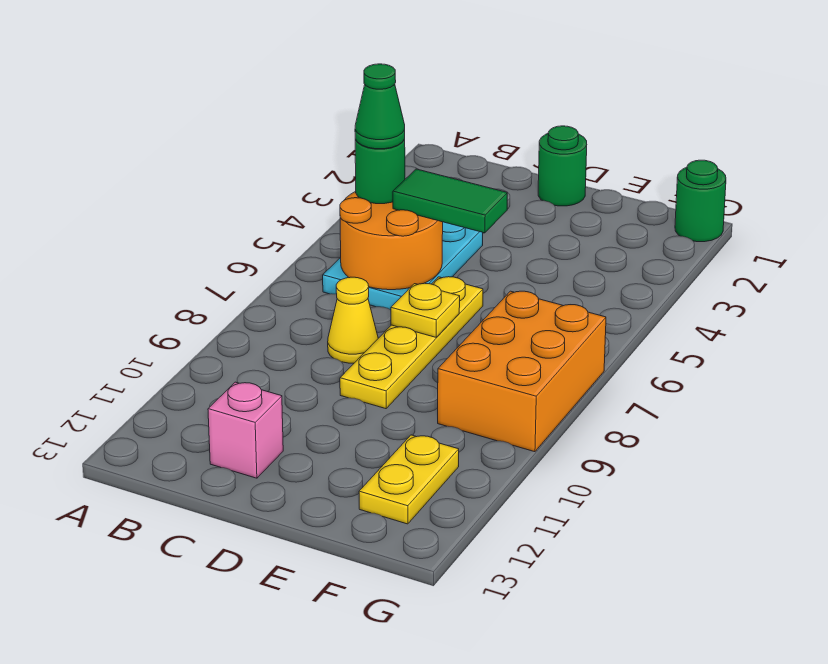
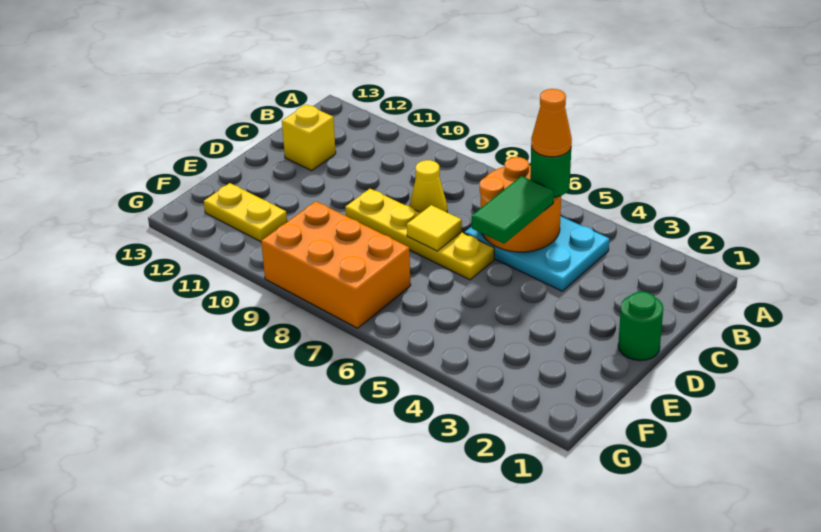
green cone B5 level 4 -> orange cone B5 level 4
pink brick C12 level 1 -> yellow brick C12 level 1
yellow plate D7 level 2 -> yellow tile D7 level 2
green round brick G1 level 1 -> none

